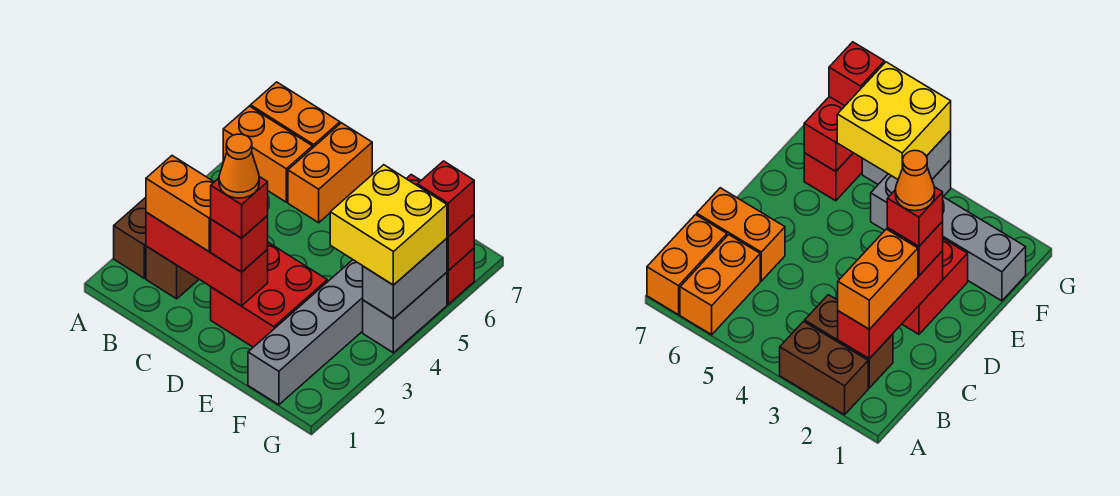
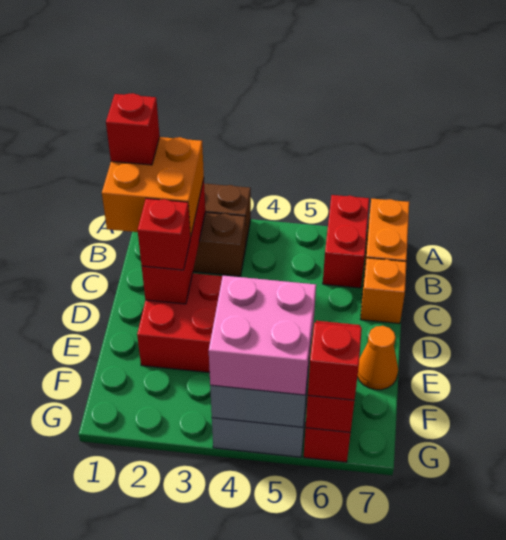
orange brick A6:B6 level 1 -> red brick A6:B6 level 1
orange brick B2:C2 level 3 -> orange brick B1:C2 level 3
orange brick C6:C7 level 1 -> orange brick C7 level 1
red brick D2 level 4 -> red brick B1 level 4
orange cone D2 level 5 -> orange cone E7 level 1
grey brick F1:F4 level 1 -> none
yellow brick F4:G5 level 3 -> pink brick F4:G5 level 3

